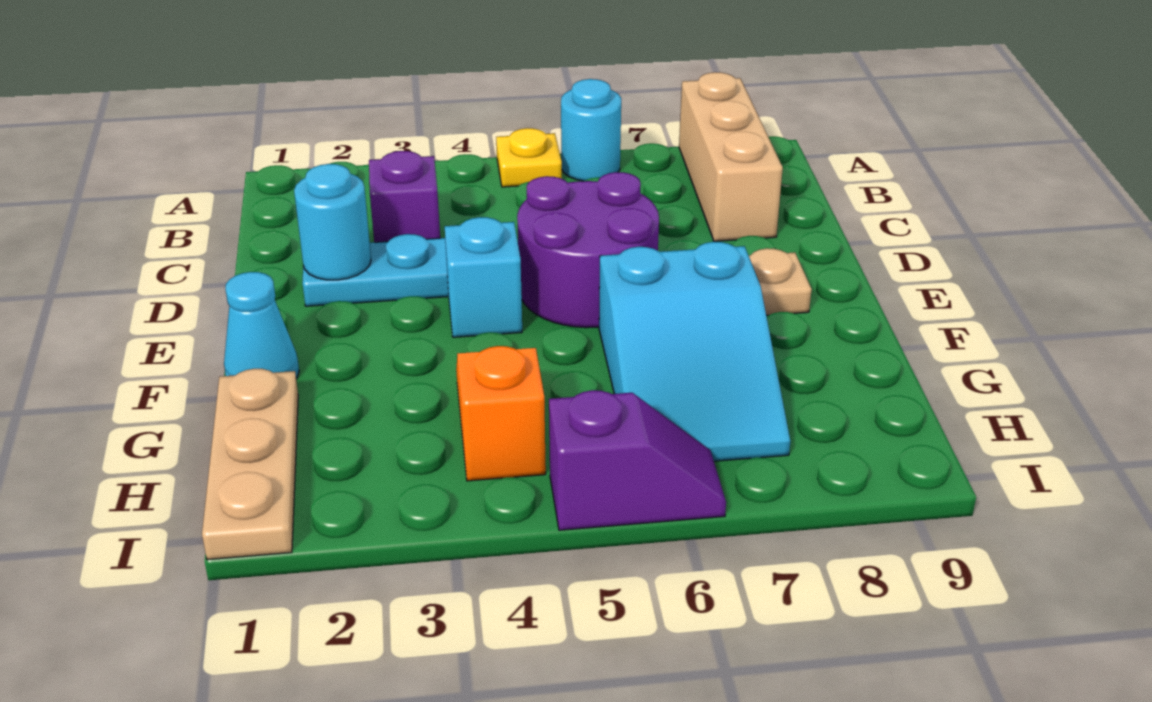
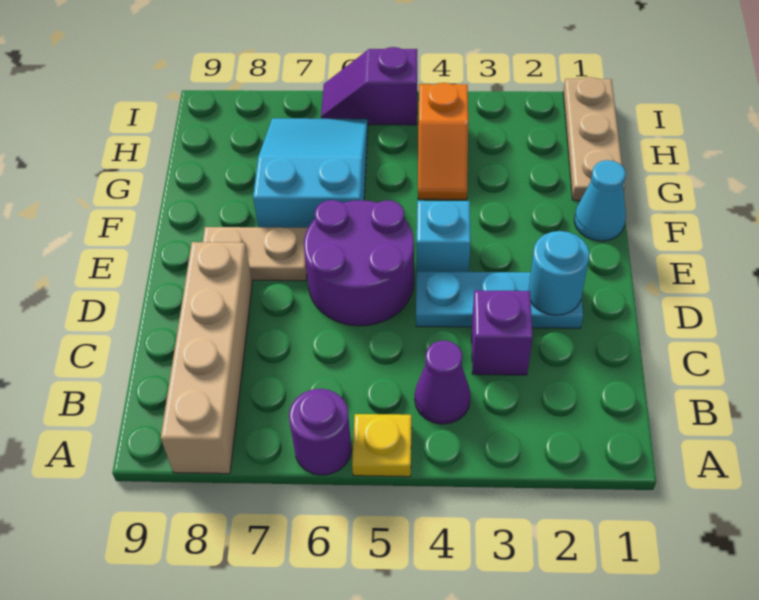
cyan round brick A6 level 1 -> purple round brick A6 level 1
tan brick A8:C8 level 1 -> tan brick A8:D8 level 1
none -> purple cone B4 level 1

